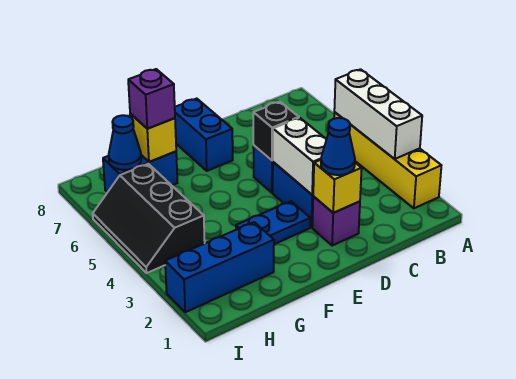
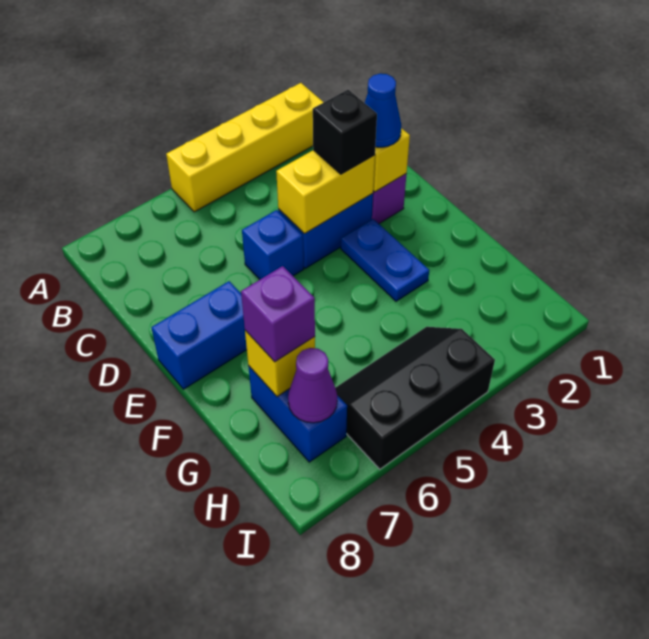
white brick A3:A5 level 2 -> none
white brick D3:D4 level 2 -> yellow brick D3:D4 level 2
black brick D5 level 2 -> black brick D3 level 3
blue brick G2:I2 level 1 -> none
black slope H4:I6 level 1 top H -> black slope H4:I6 level 1 top I
blue cone H7 level 2 -> purple cone H7 level 2

